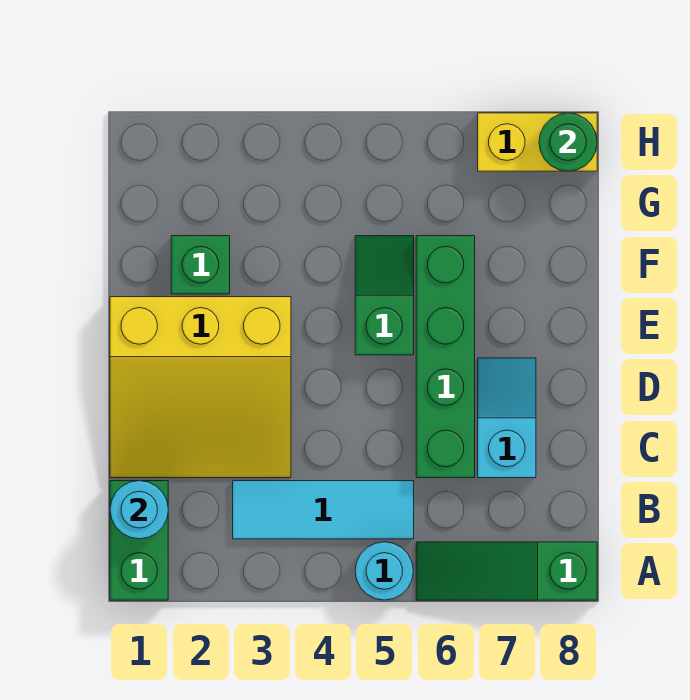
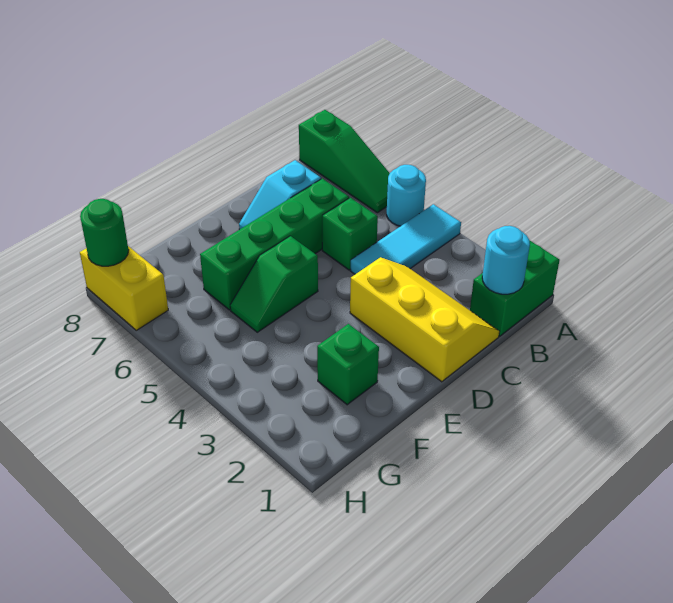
cyan tile B3:B5 level 1 -> cyan tile A4:C4 level 1
yellow slope C1:E3 level 1 top E -> yellow slope C1:D3 level 1 top D
none -> green brick C5 level 1

